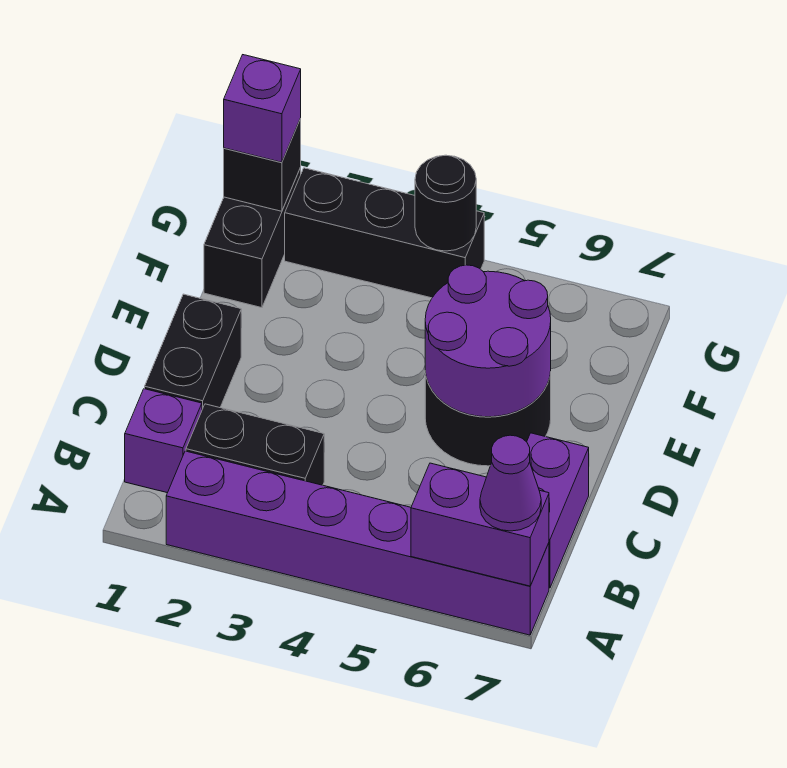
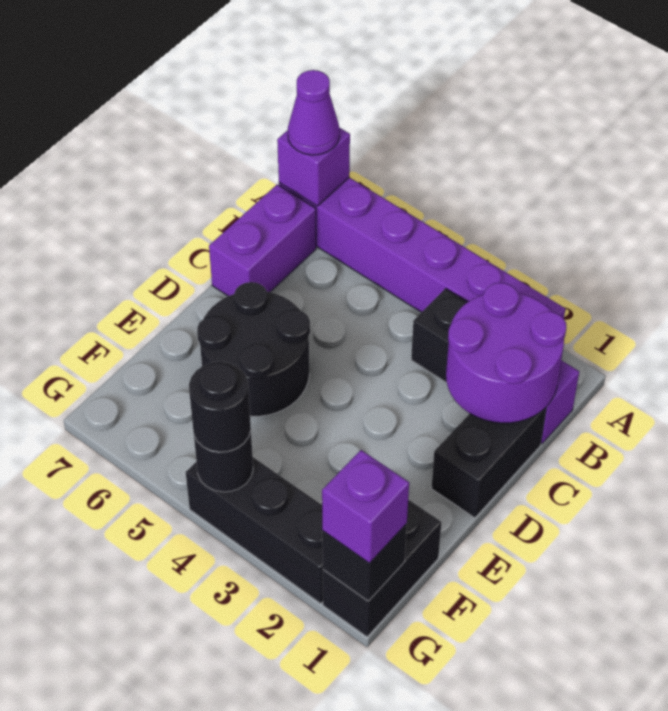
purple brick A6:A7 level 2 -> purple brick A7 level 2
purple round brick D5:E6 level 2 -> purple round brick B1:C2 level 2
none -> black round brick G4 level 3

